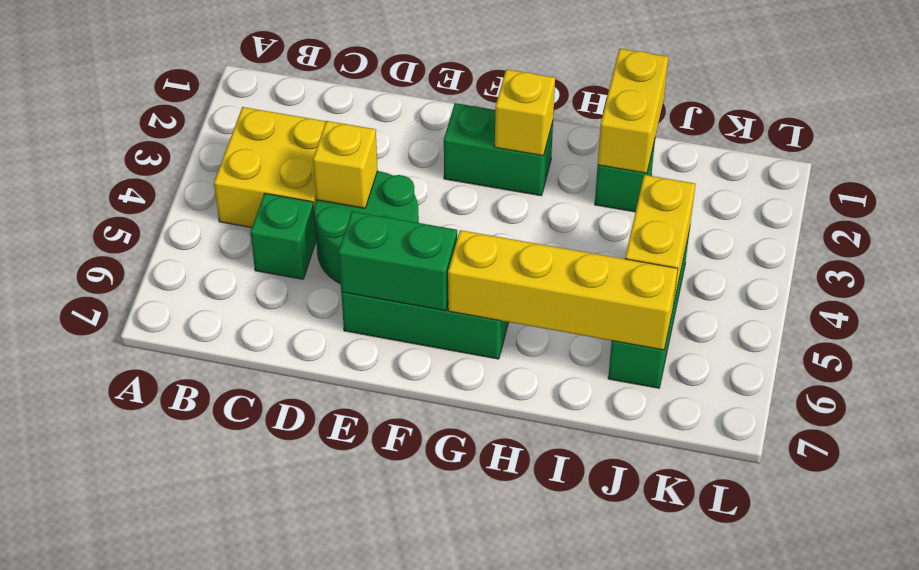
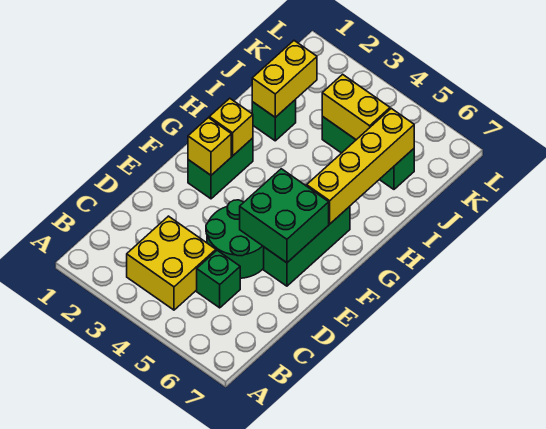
yellow brick D4 level 2 -> yellow brick F2 level 2
green brick E6:F6 level 2 -> green brick E5:F6 level 2
yellow brick I1:I2 level 2 -> yellow brick I2:J2 level 2

